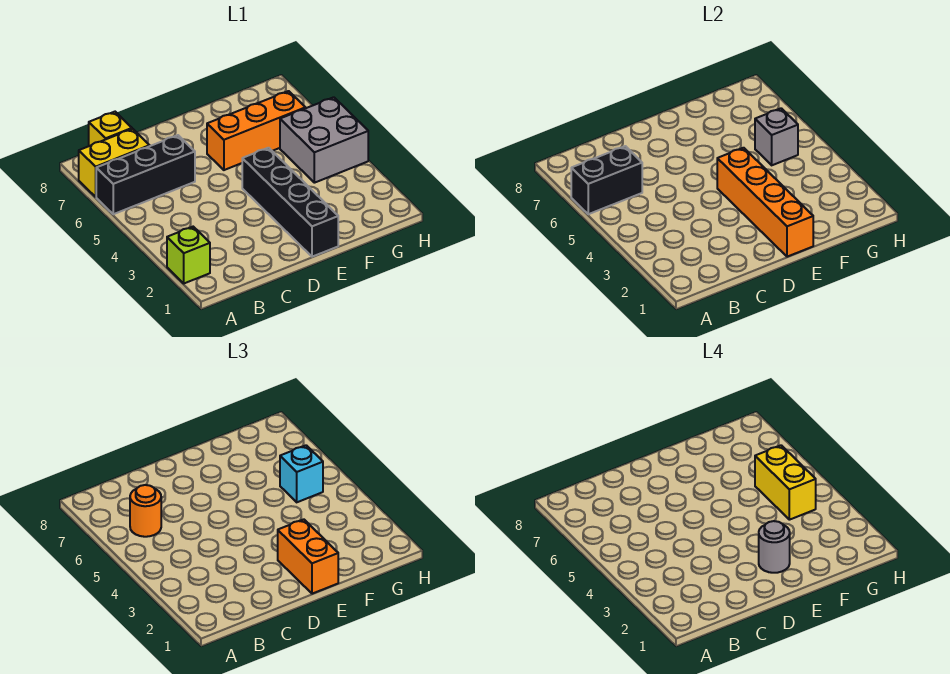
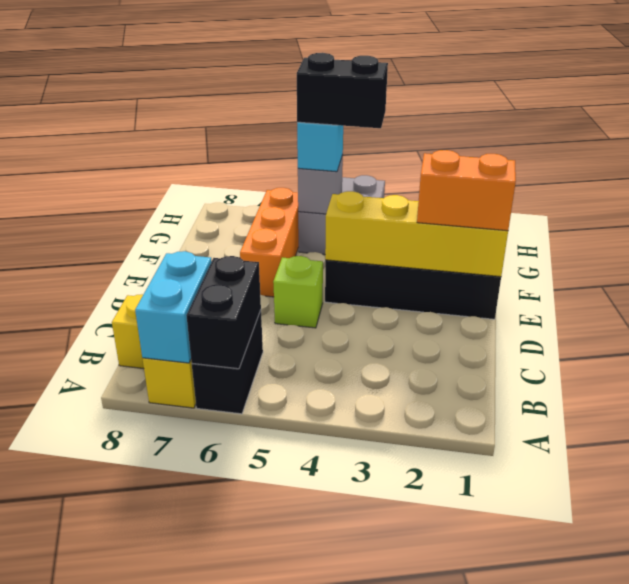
lime brick A2 level 1 -> lime brick D5 level 1
black brick A6:C6 level 1 -> black brick A6:B6 level 1
none -> cyan brick A7:B7 level 2
orange round brick B6 level 3 -> none
orange brick E1:E4 level 2 -> yellow brick E1:E4 level 2
grey round brick E2 level 4 -> none
yellow brick G4:G5 level 4 -> black brick G4:G5 level 4

